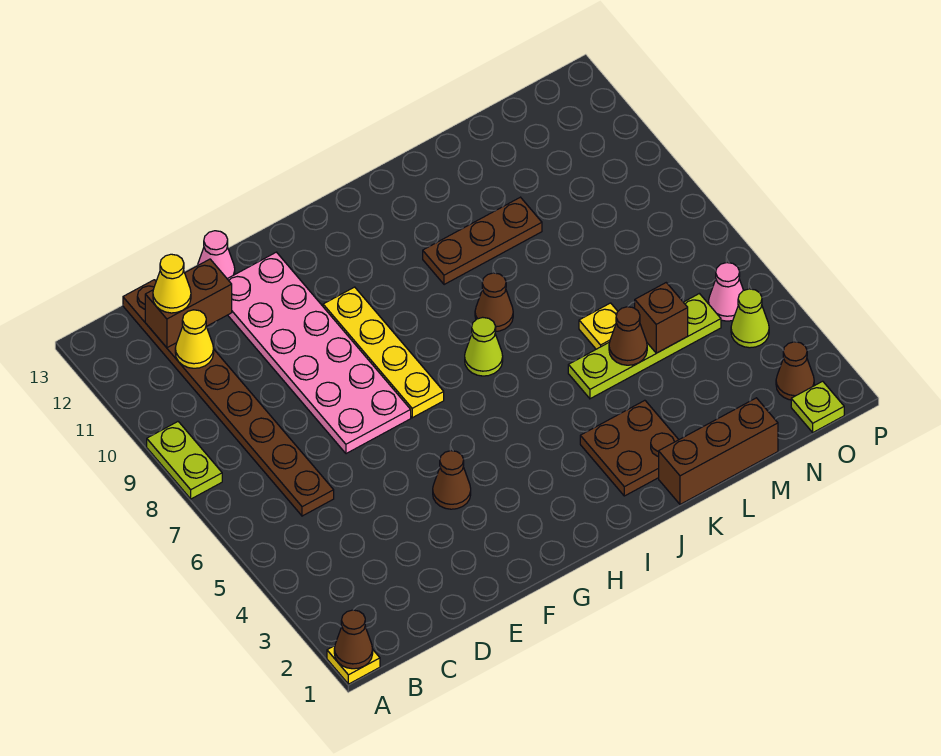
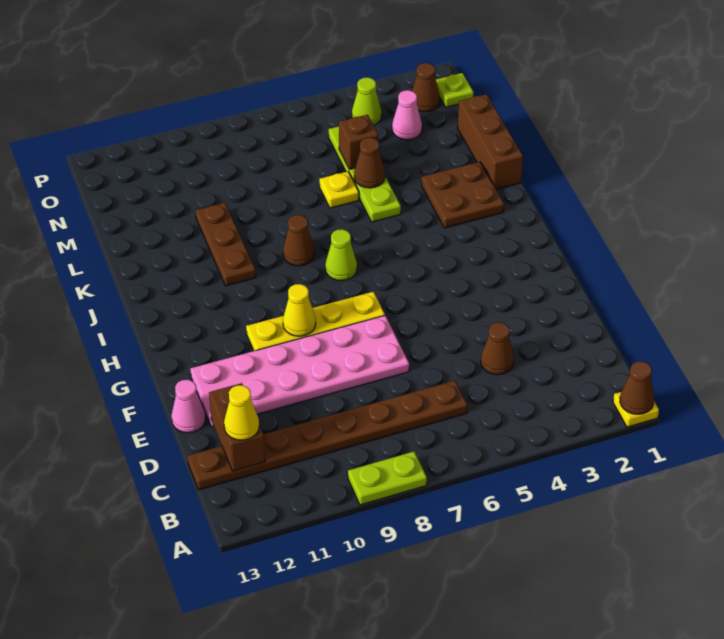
yellow cone C11 level 2 -> yellow cone G9 level 2
brown cone F4 level 1 -> brown cone D4 level 1
pink cone O5 level 1 -> pink cone N3 level 1

